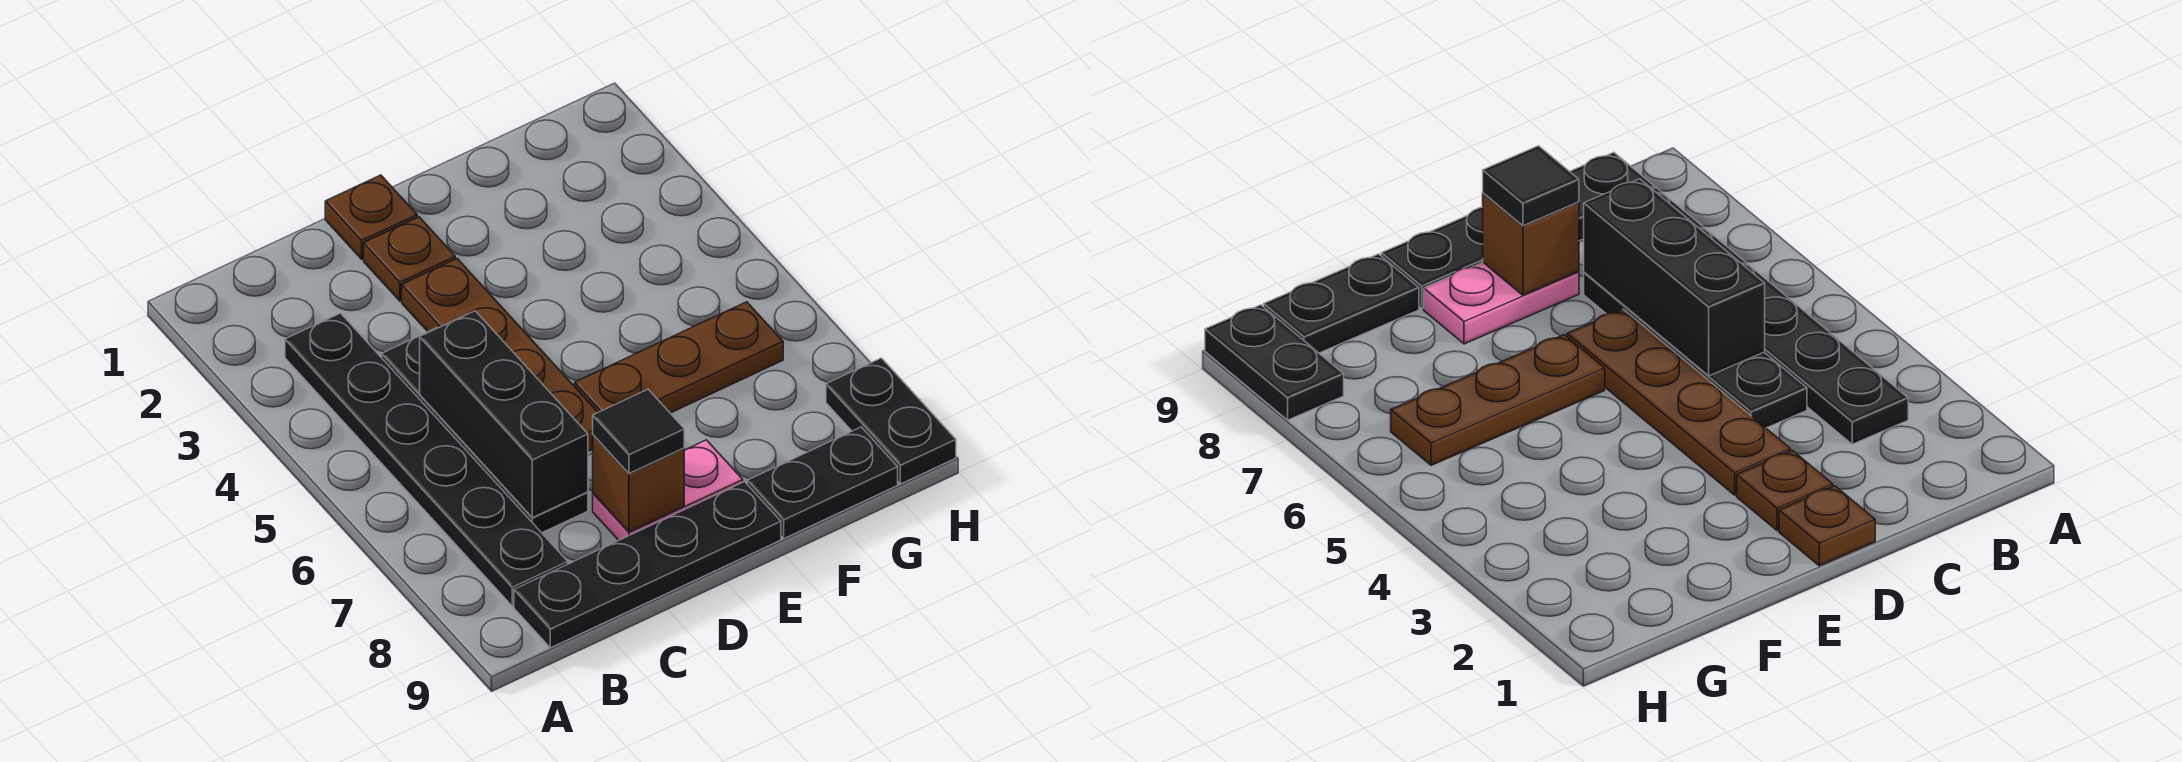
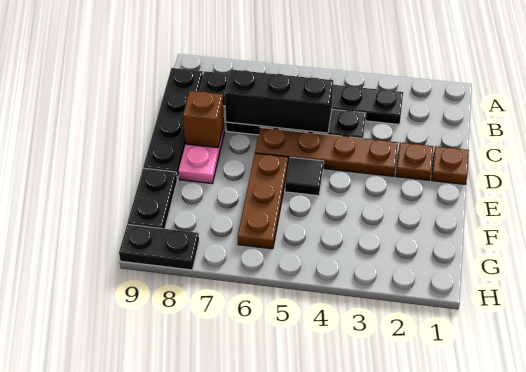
black tile D8 level 3 -> black tile E5 level 1

